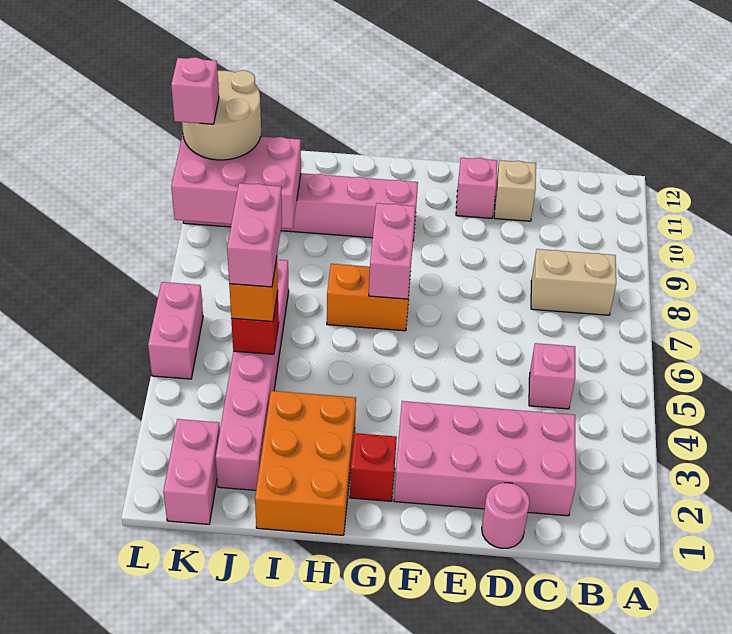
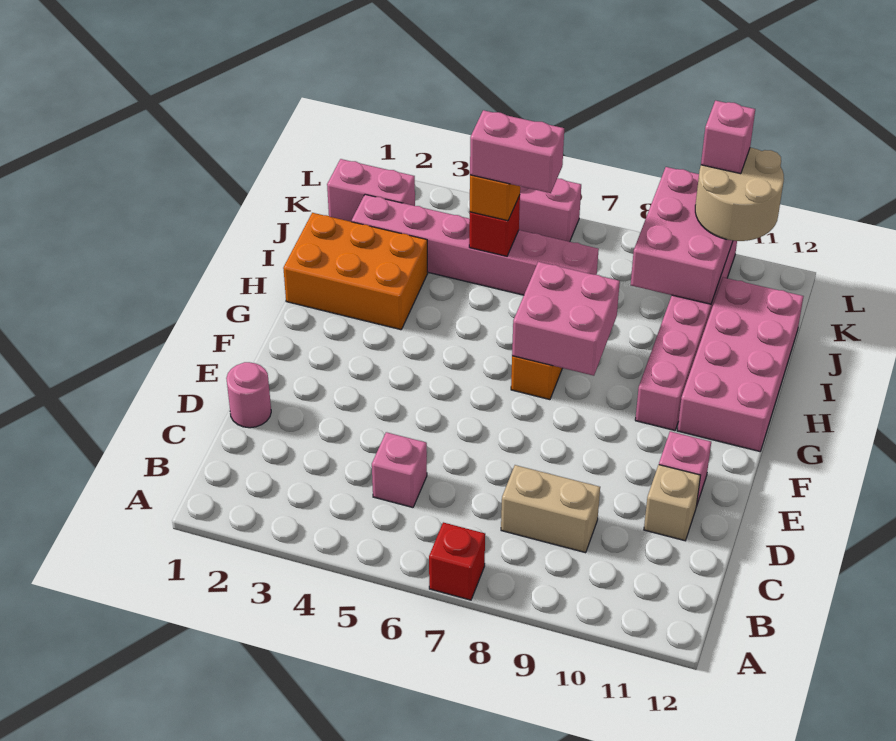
tan brick B8:C8 level 1 -> tan brick C8:C9 level 1
pink brick C2:F3 level 1 -> pink brick G11:J12 level 1
red brick G2 level 1 -> red brick A7 level 1
pink brick G7:G8 level 2 -> pink brick G7:H8 level 2

